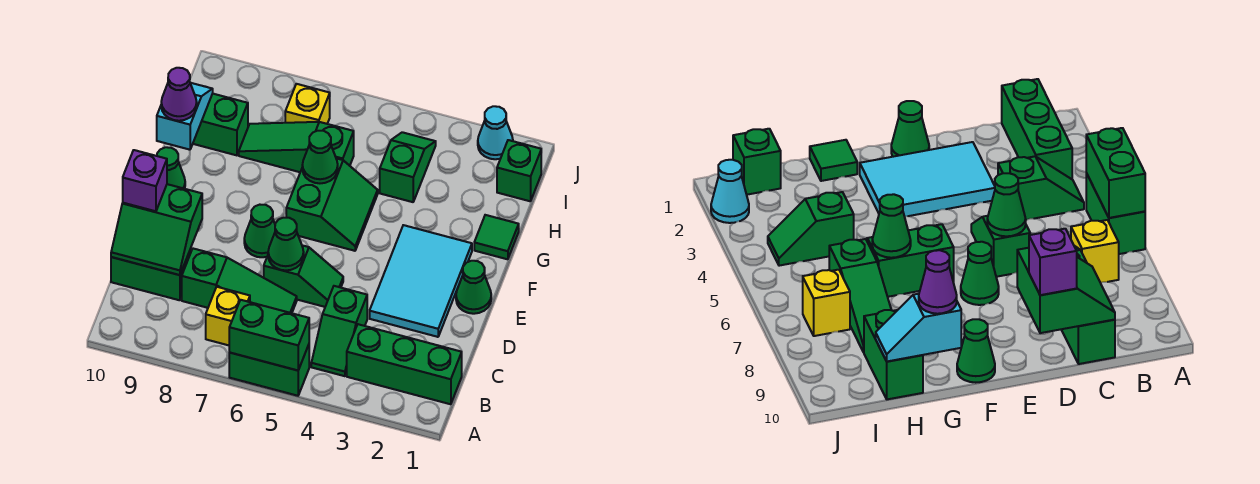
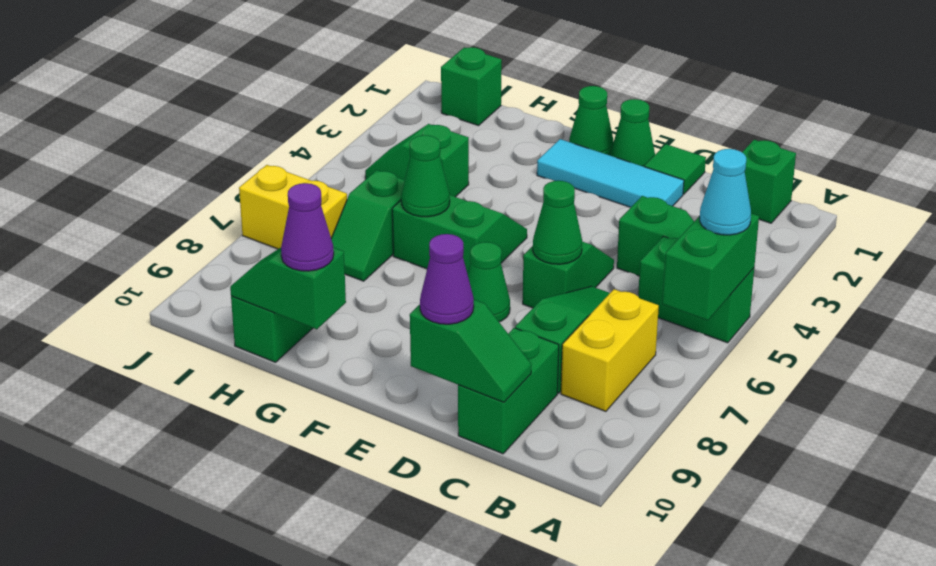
green brick A5:A6 level 1 -> green brick A5:B5 level 1
green brick B1:B3 level 1 -> green brick B1 level 1
yellow brick B7 level 1 -> yellow brick B7:B8 level 1
green slope C9:D10 level 2 top D -> green slope C10:D10 level 2 top D
cyan tile D2:F3 level 1 -> cyan tile D2:F2 level 1
purple brick D10 level 3 -> purple cone D10 level 3
green cone F10 level 1 -> green cone F1 level 1
green tile G1 level 1 -> green tile D1 level 1
cyan slope G10:H10 level 2 top G -> green slope G10:H10 level 2 top G
green slope H6:H8 level 1 top 6 -> green slope H6:H7 level 1 top 6
yellow brick I7 level 1 -> yellow brick I7:J7 level 1
cyan cone J2 level 1 -> cyan cone A5 level 3

